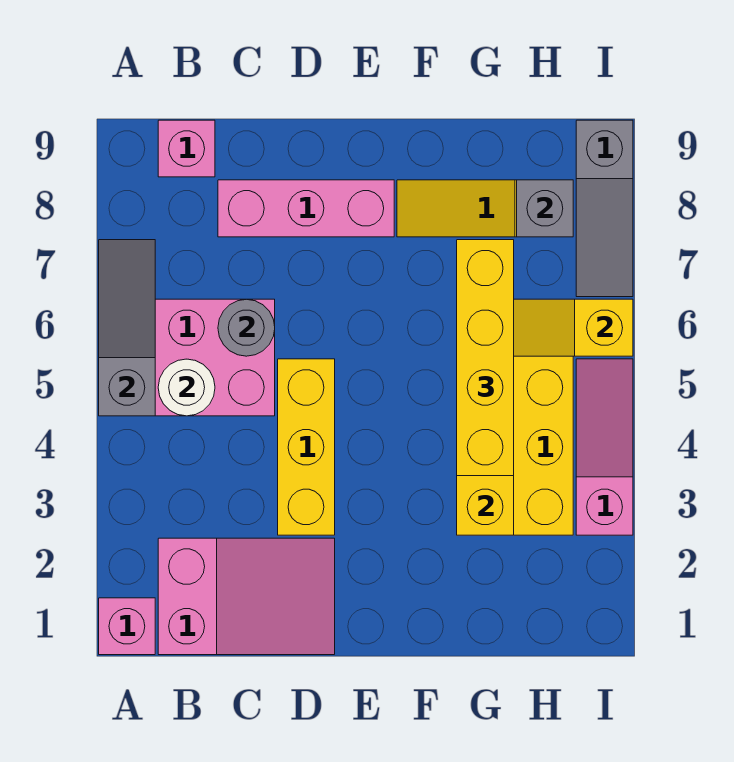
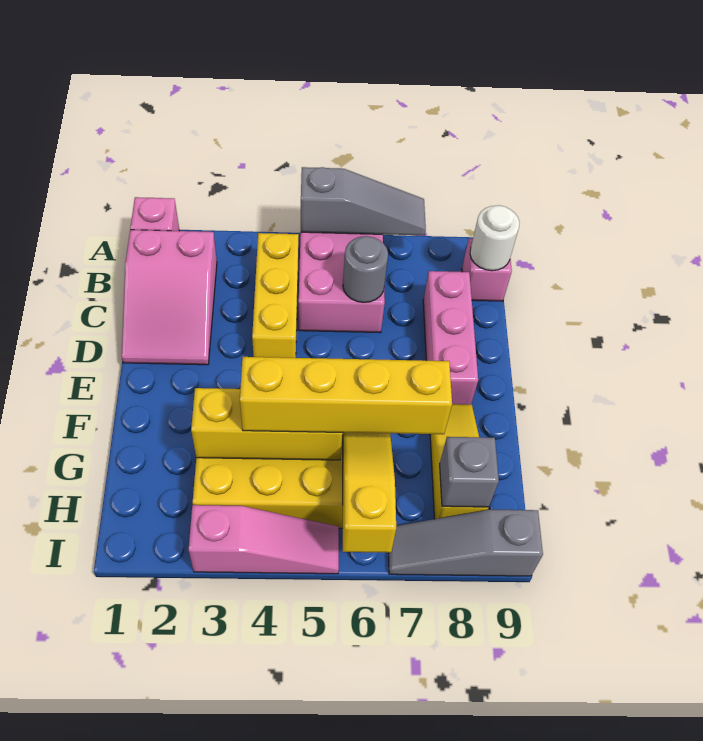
white round brick B5 level 2 -> white round brick B9 level 2
yellow brick D3:D5 level 1 -> yellow brick B4:D4 level 1

